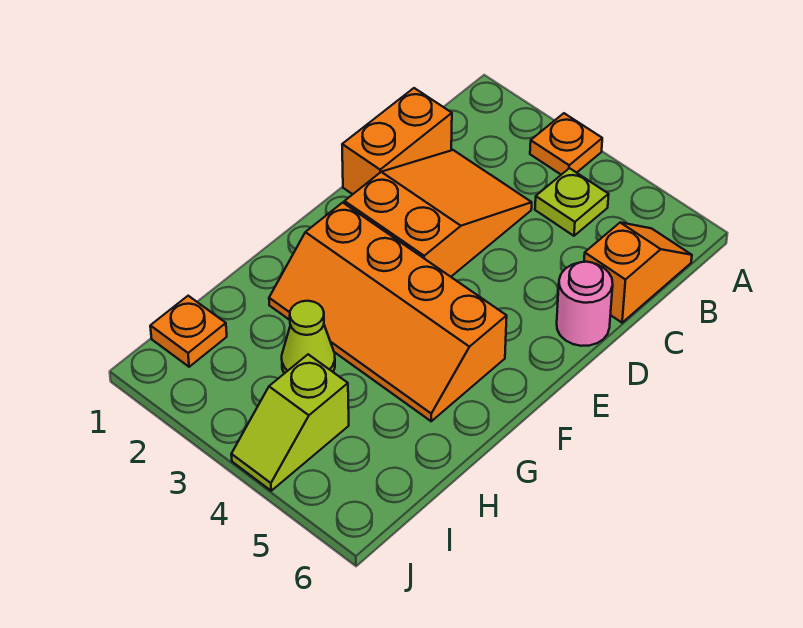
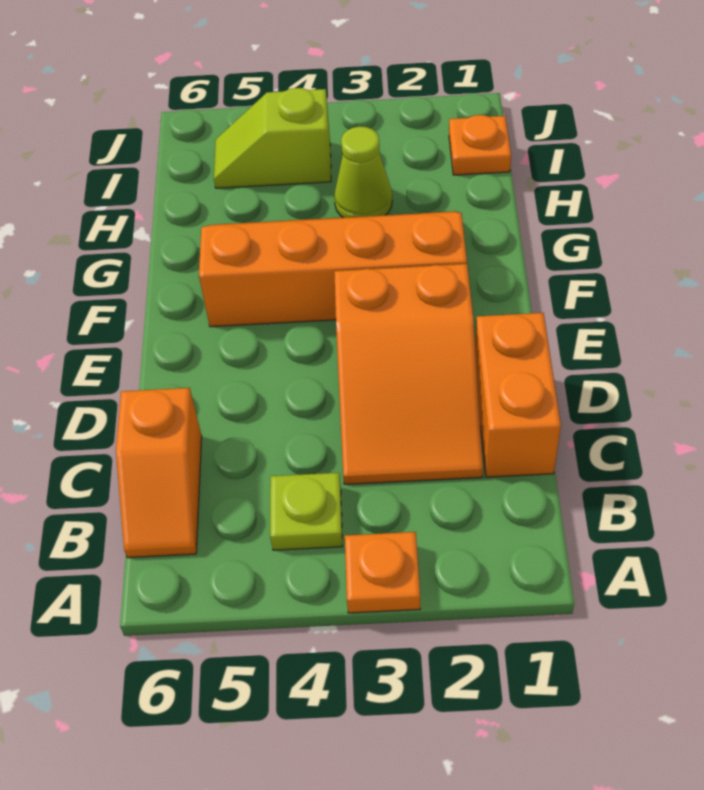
pink round brick D6 level 1 -> none
lime slope I4:J4 level 1 top I -> lime slope I4:I5 level 1 top 4

